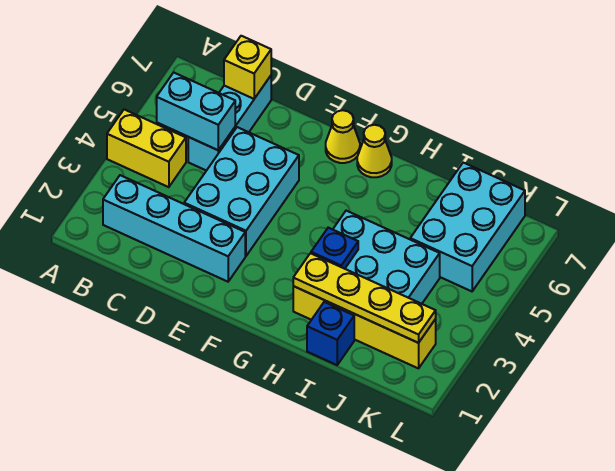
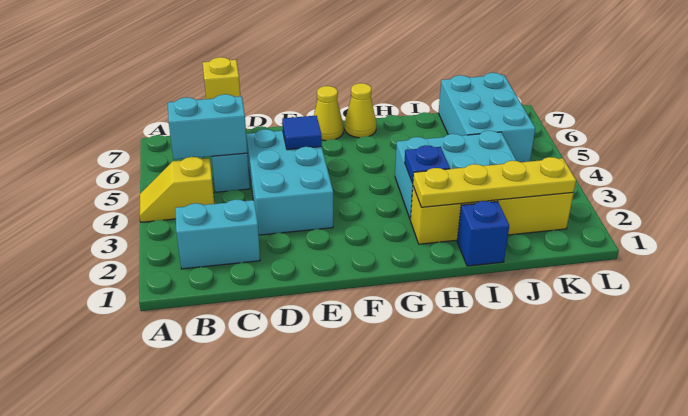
yellow brick A4:B4 level 1 -> yellow slope A4:B4 level 1 top B
cyan brick B2:E2 level 1 -> cyan brick B2:C2 level 1
none -> blue tile E5 level 2

